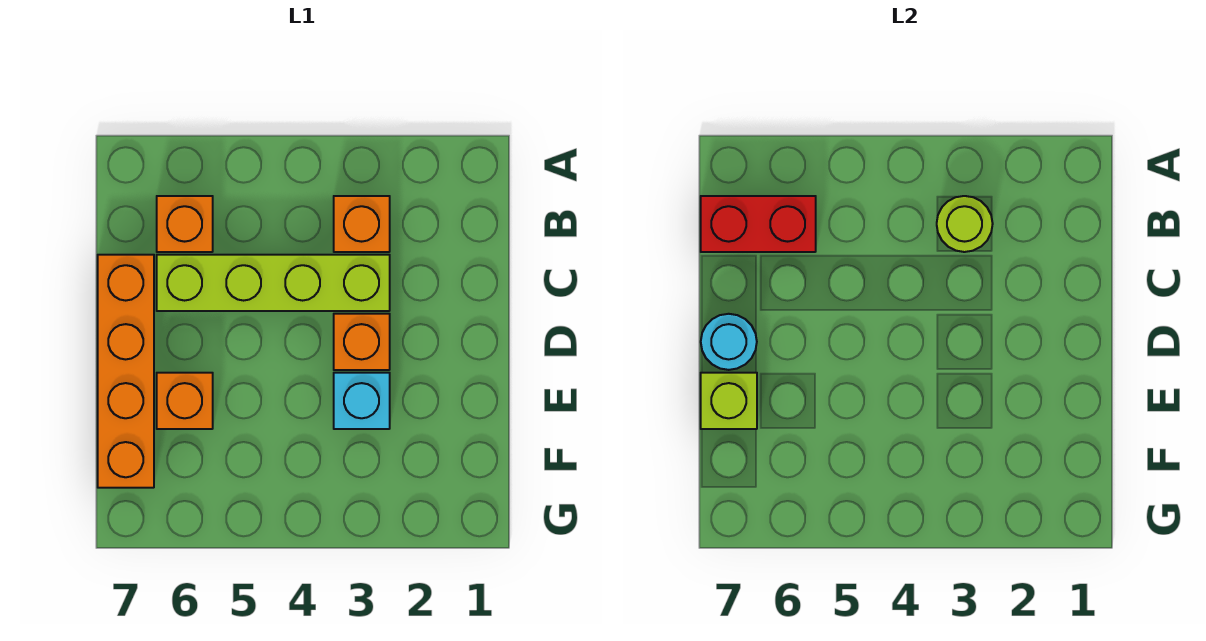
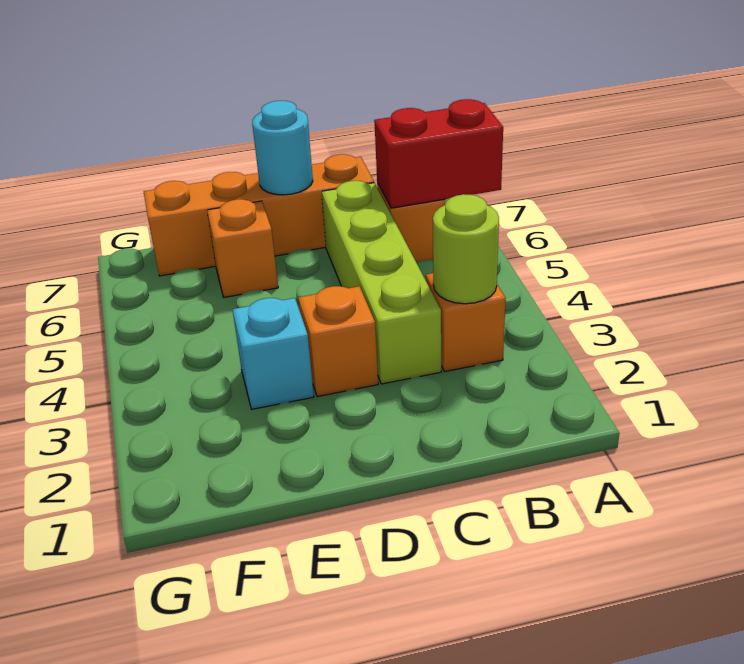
red brick B6:B7 level 2 -> red brick A6:B6 level 2
lime brick E7 level 2 -> none

